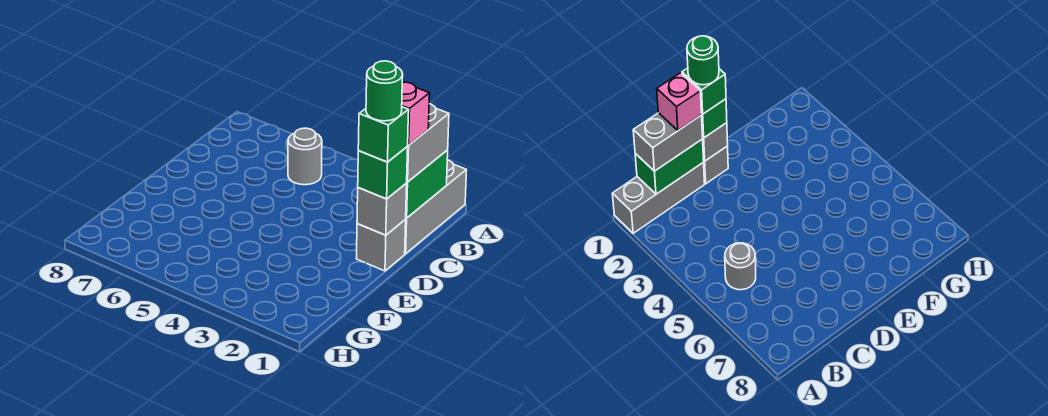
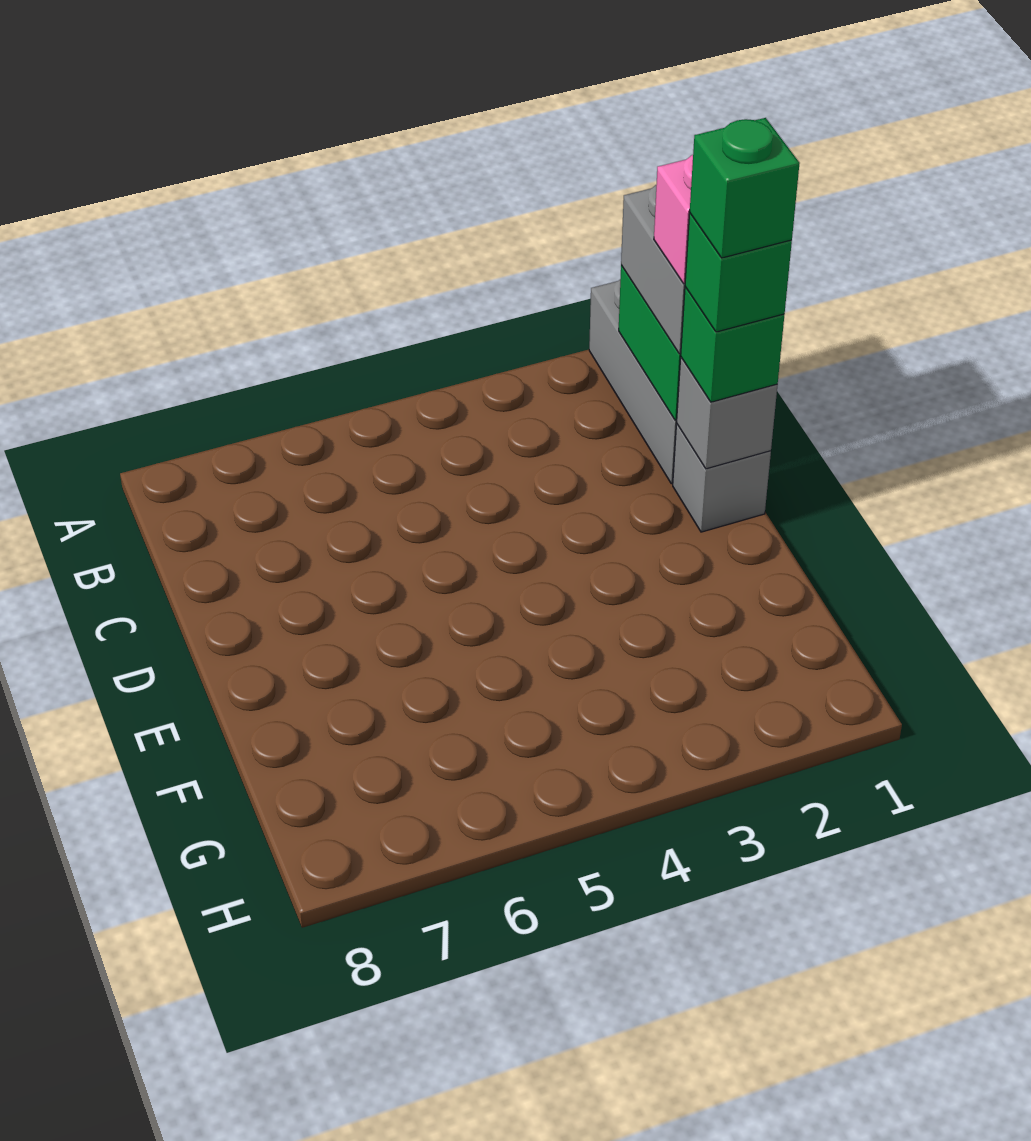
grey round brick B5 level 1 -> none
green round brick D1 level 5 -> green brick D1 level 5

